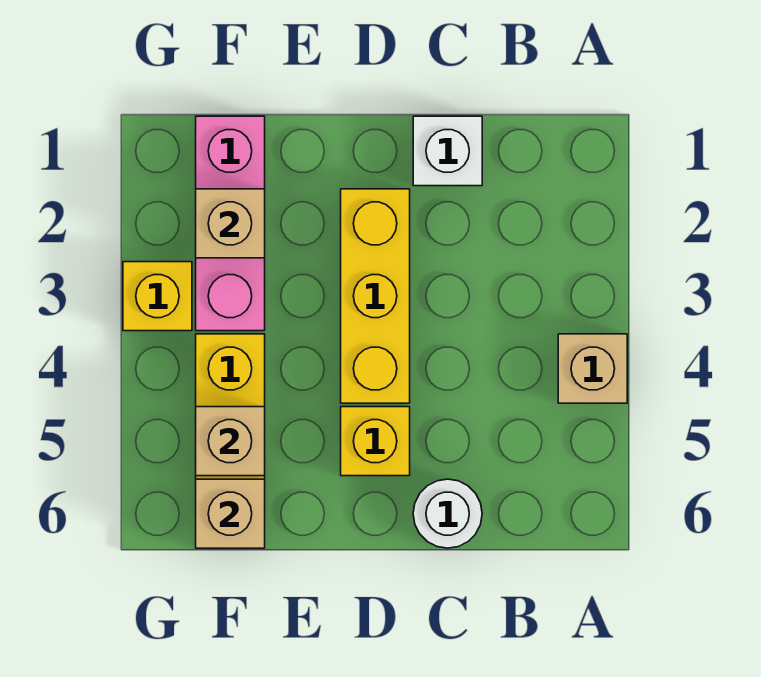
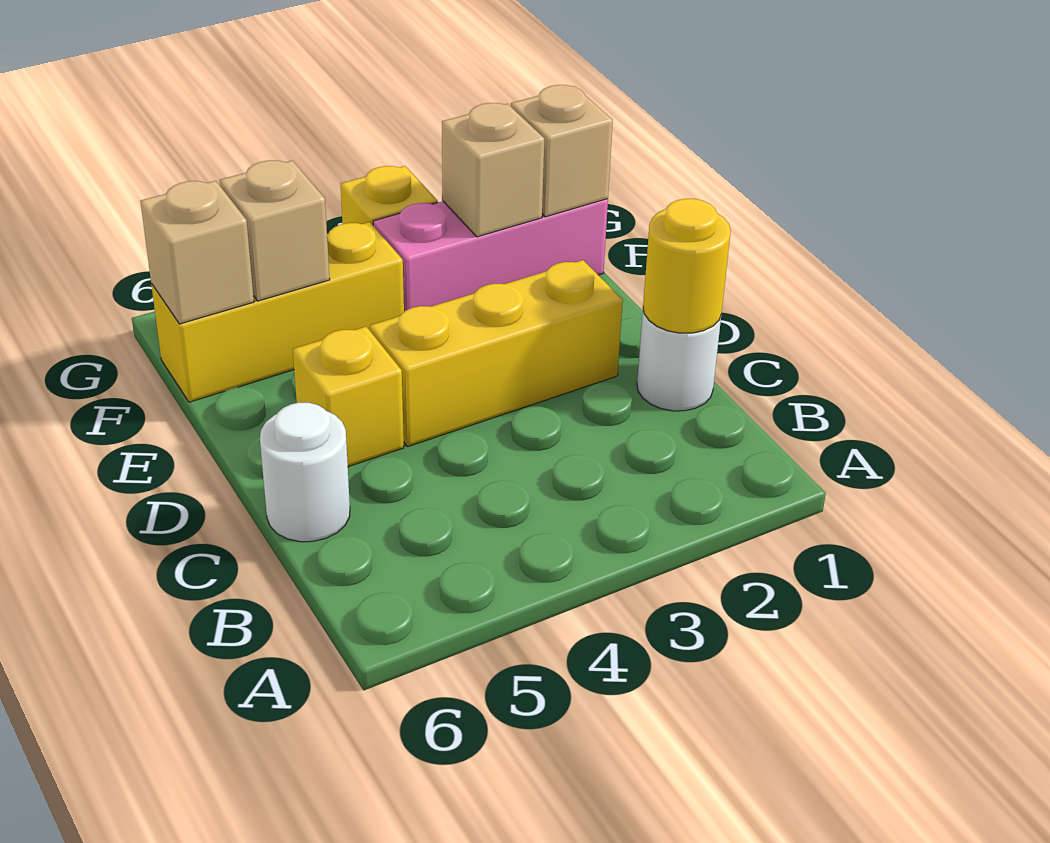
tan brick A4 level 1 -> tan brick F1 level 2
white brick C1 level 1 -> white round brick C1 level 1
none -> yellow round brick C1 level 2

